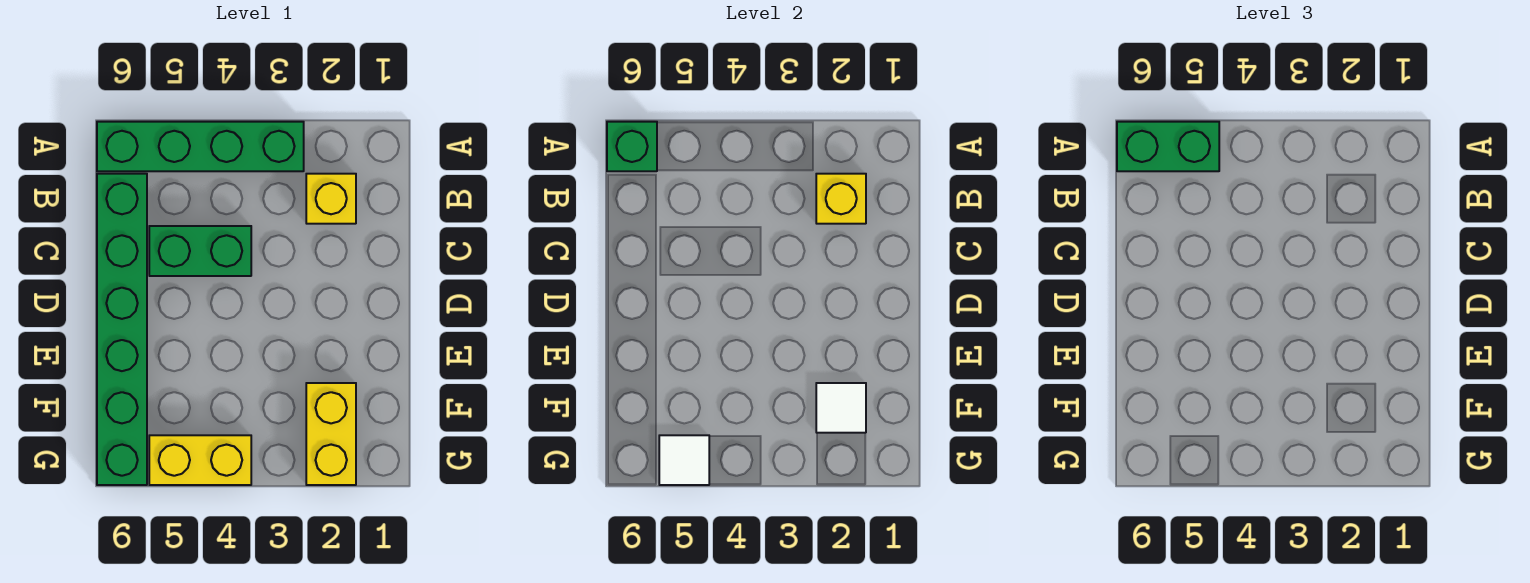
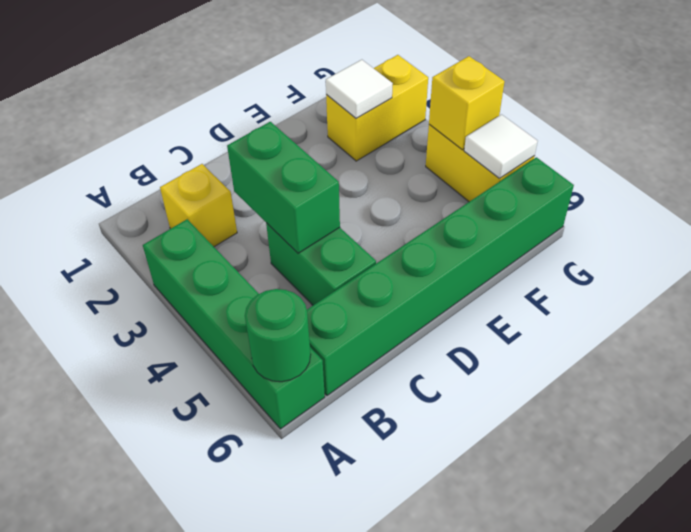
green brick A5:A6 level 3 -> green brick C3:C4 level 2
green brick A6 level 2 -> green round brick A6 level 2
yellow brick B2 level 2 -> yellow brick G4 level 2

